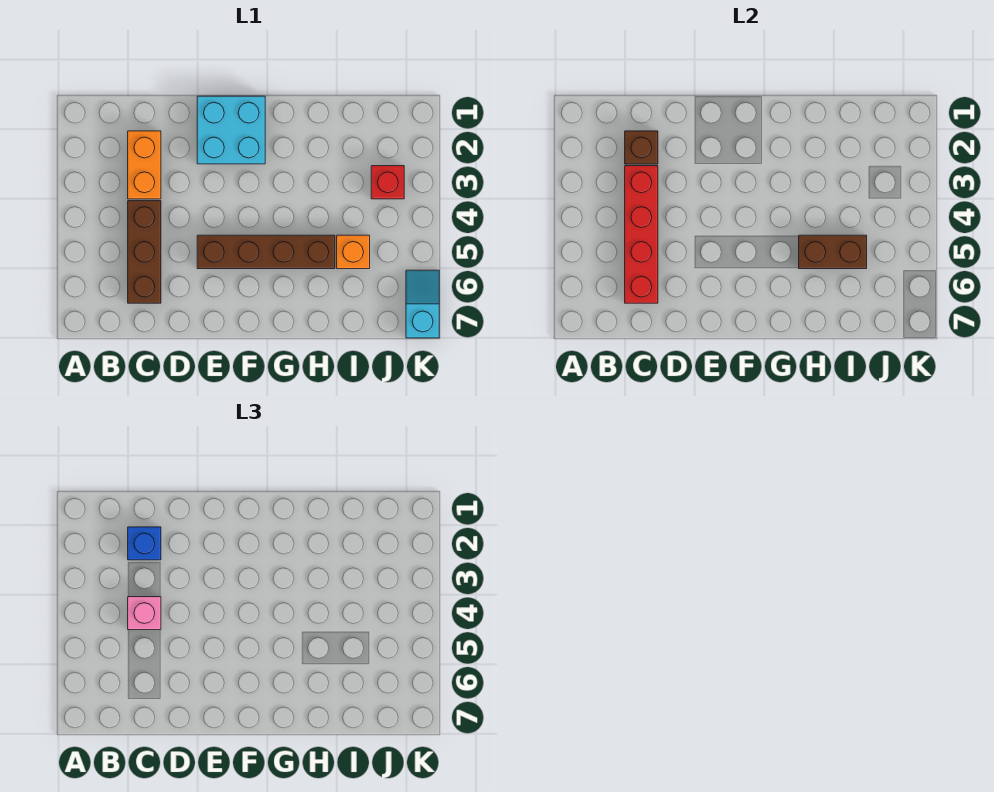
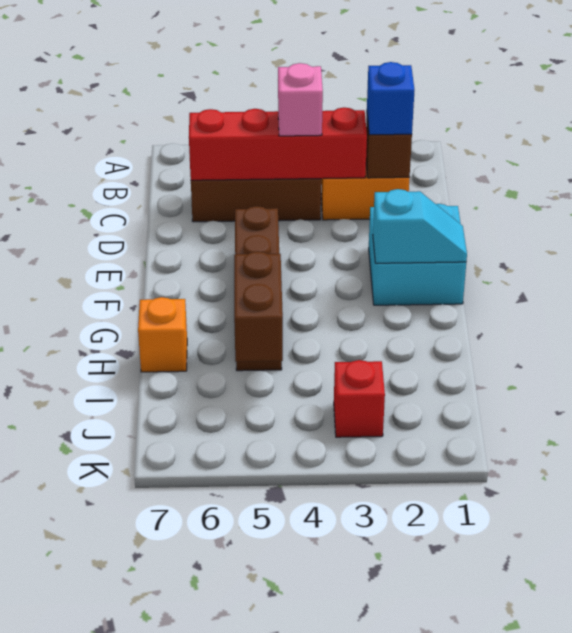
orange brick I5 level 1 -> orange brick H7 level 1
cyan slope K6:K7 level 1 top 7 -> cyan slope F1:F2 level 2 top 2

